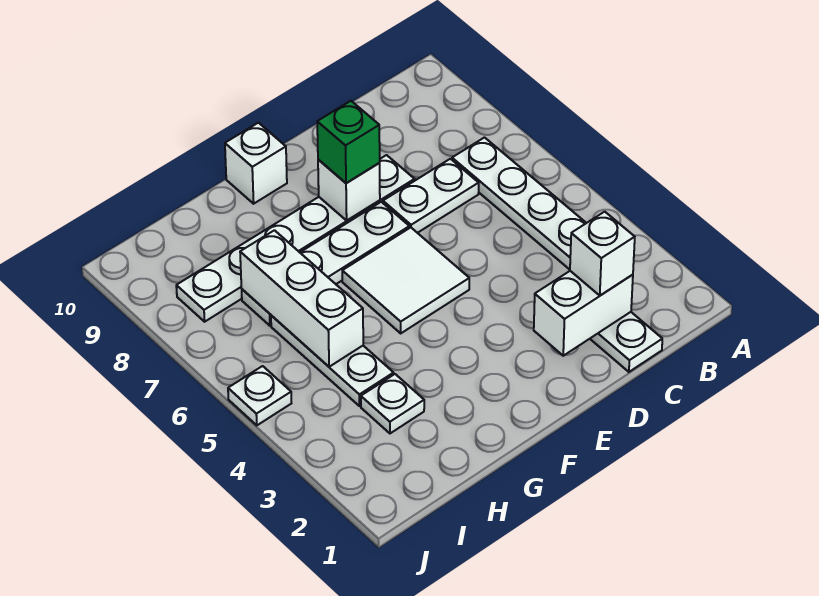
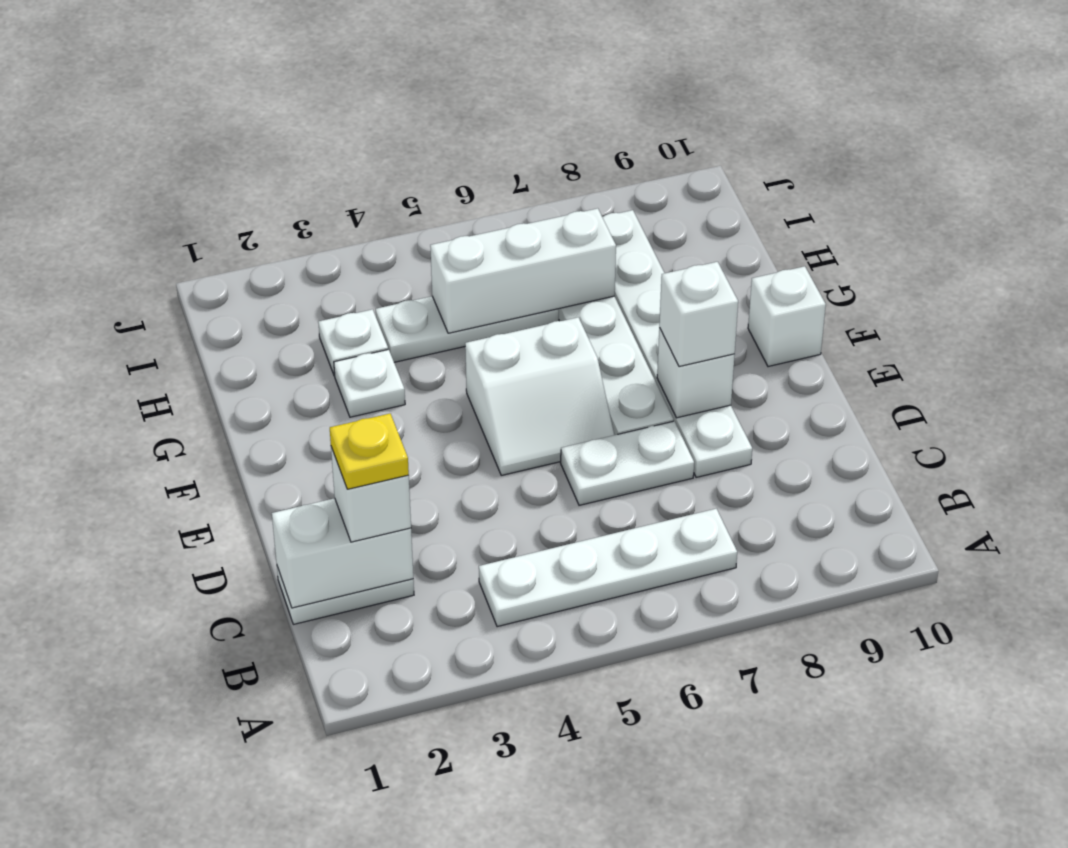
white brick C2:D2 level 2 -> white brick C1:C2 level 2
none -> yellow plate C2 level 4
white plate C7:D7 level 1 -> white plate D6:D7 level 1
white tile E5:F6 level 1 -> white slope E5:F6 level 1 top F
green brick E8 level 3 -> white brick E8 level 3
white plate J5 level 1 -> white plate G3 level 1

